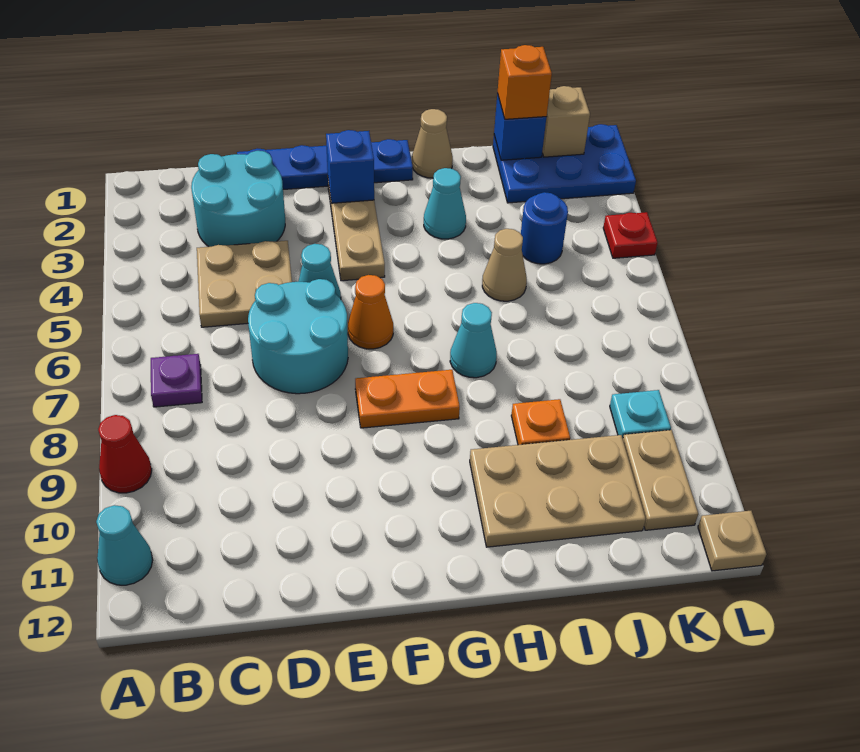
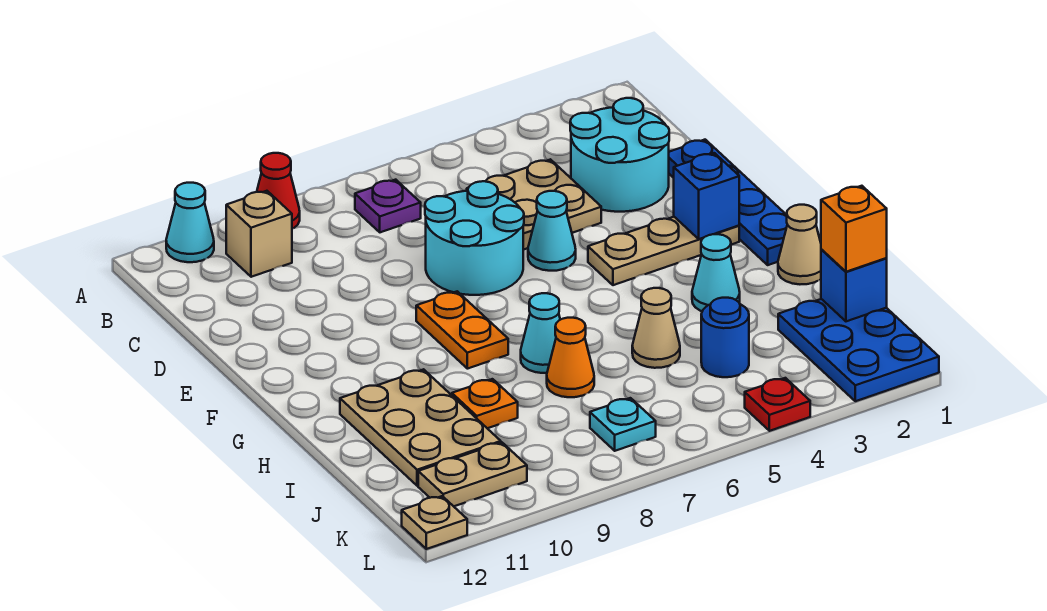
orange cone F6 level 1 -> orange cone I7 level 1
tan brick K1 level 2 -> tan brick B10 level 1
cyan plate K9 level 1 -> cyan plate K7 level 1

